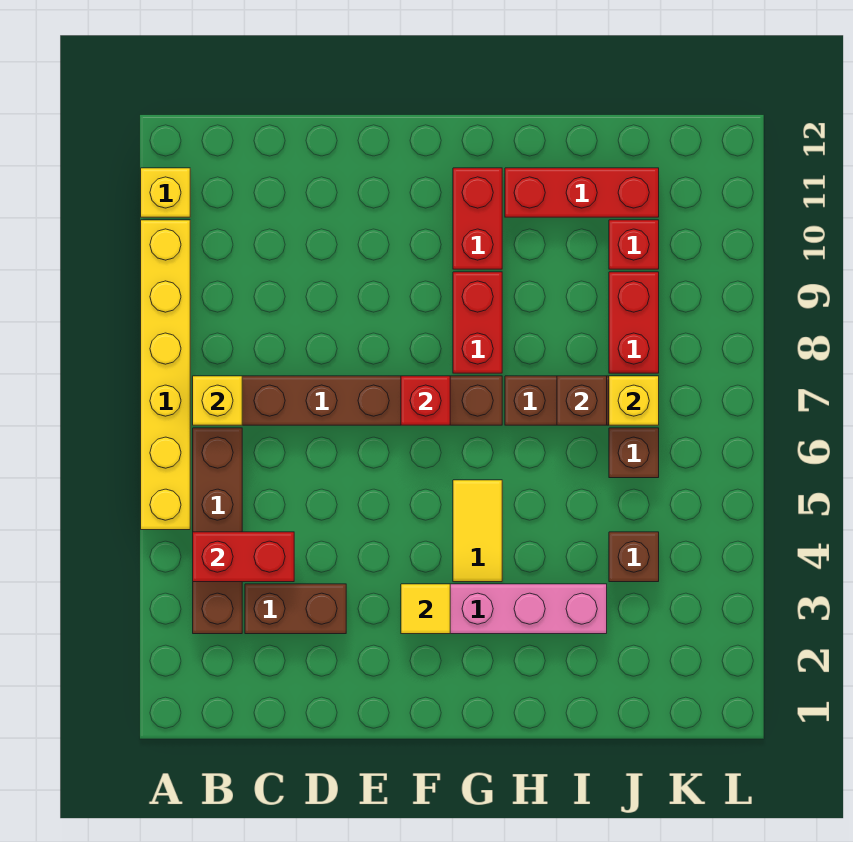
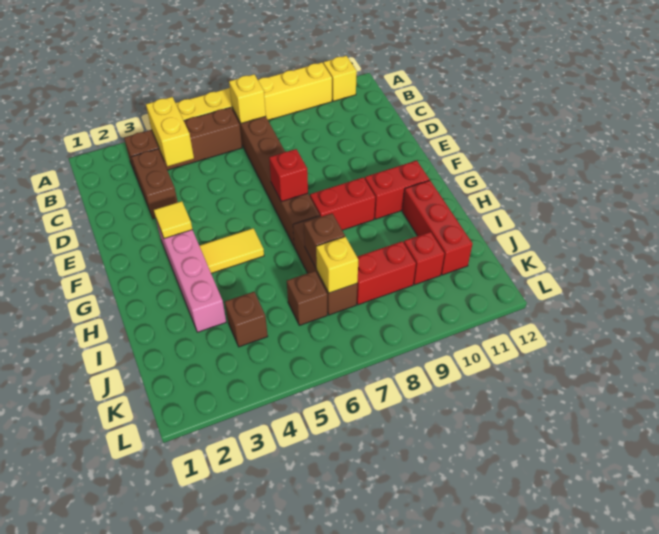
red brick B4:C4 level 2 -> yellow brick B4:C4 level 2

